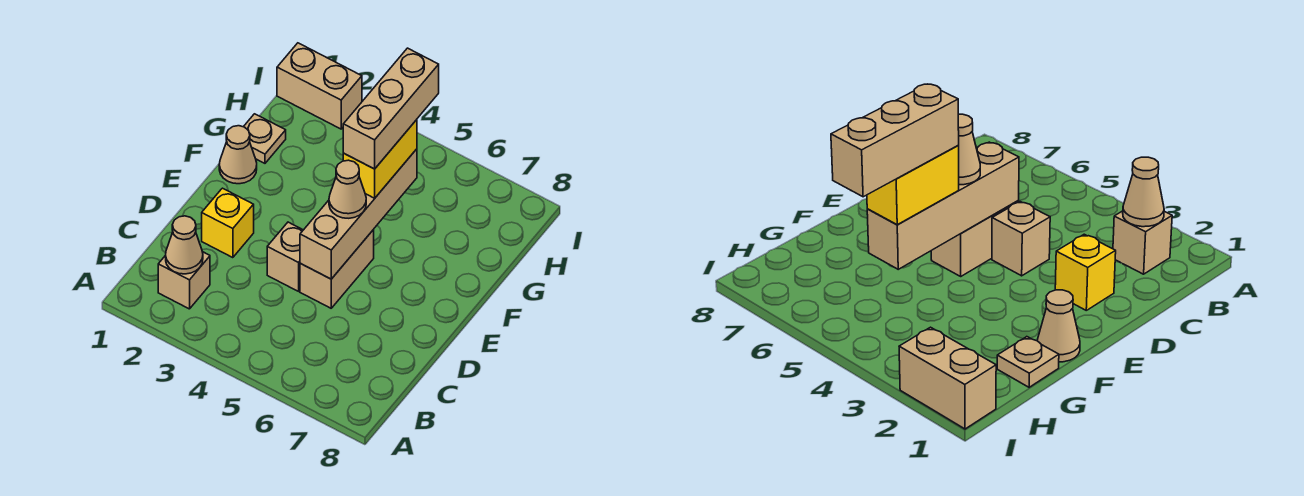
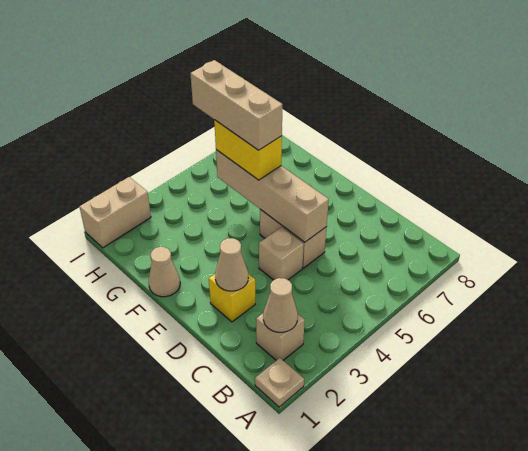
tan cone E5 level 3 -> tan cone D2 level 2
tan plate G1 level 1 -> tan plate A1 level 1

